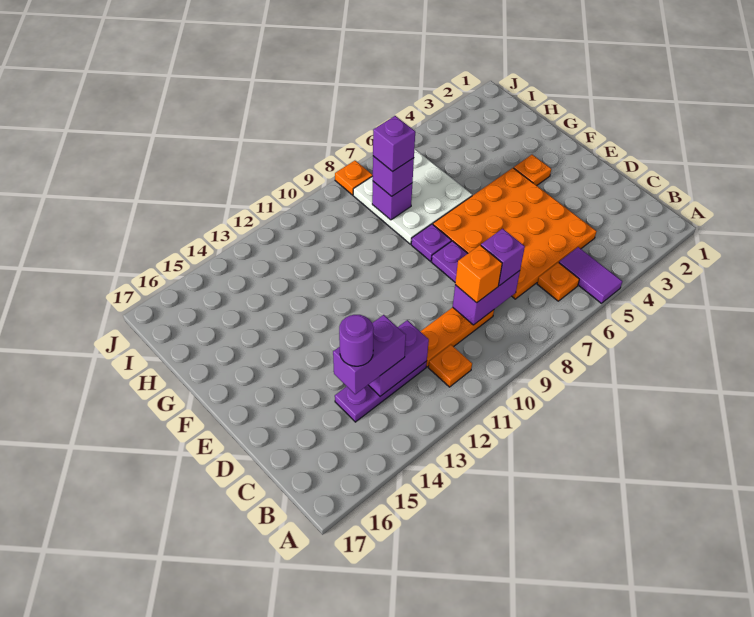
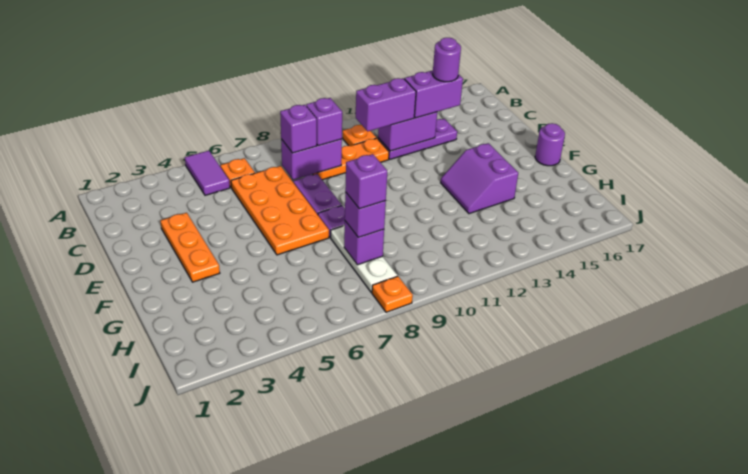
orange plate C4:F7 level 1 -> orange plate C6:F7 level 1
orange brick C9 level 3 -> purple brick C9 level 3
none -> purple brick C11:C12 level 3
orange plate F3 level 1 -> orange plate D3:F3 level 1
none -> purple slope F13:G14 level 1 top 14
none -> purple round brick F17 level 1
white plate G6:I8 level 1 -> white plate G8:I8 level 1

